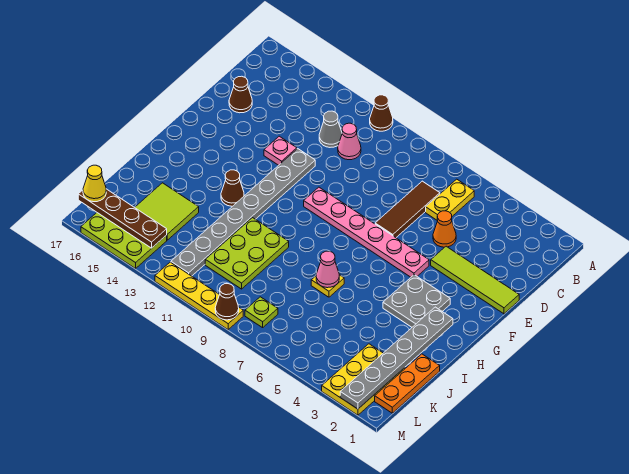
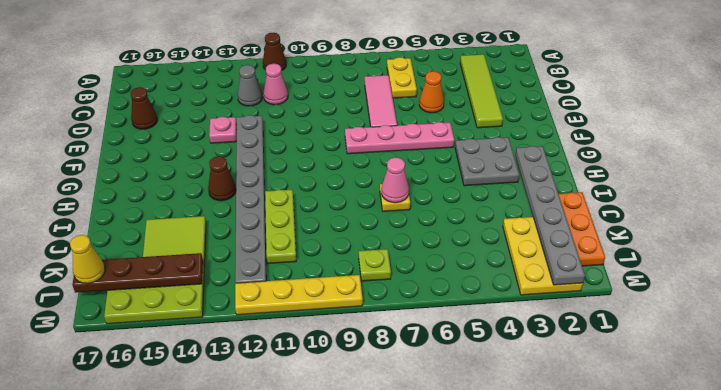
brown tile C7:E7 level 1 -> pink tile C7:E7 level 1
lime tile E1:E4 level 1 -> lime tile B3:E3 level 1
pink plate F5:F10 level 1 -> pink plate F5:F8 level 1
lime plate I10:K11 level 1 -> lime plate I11:K11 level 1
brown cone M9 level 2 -> none

